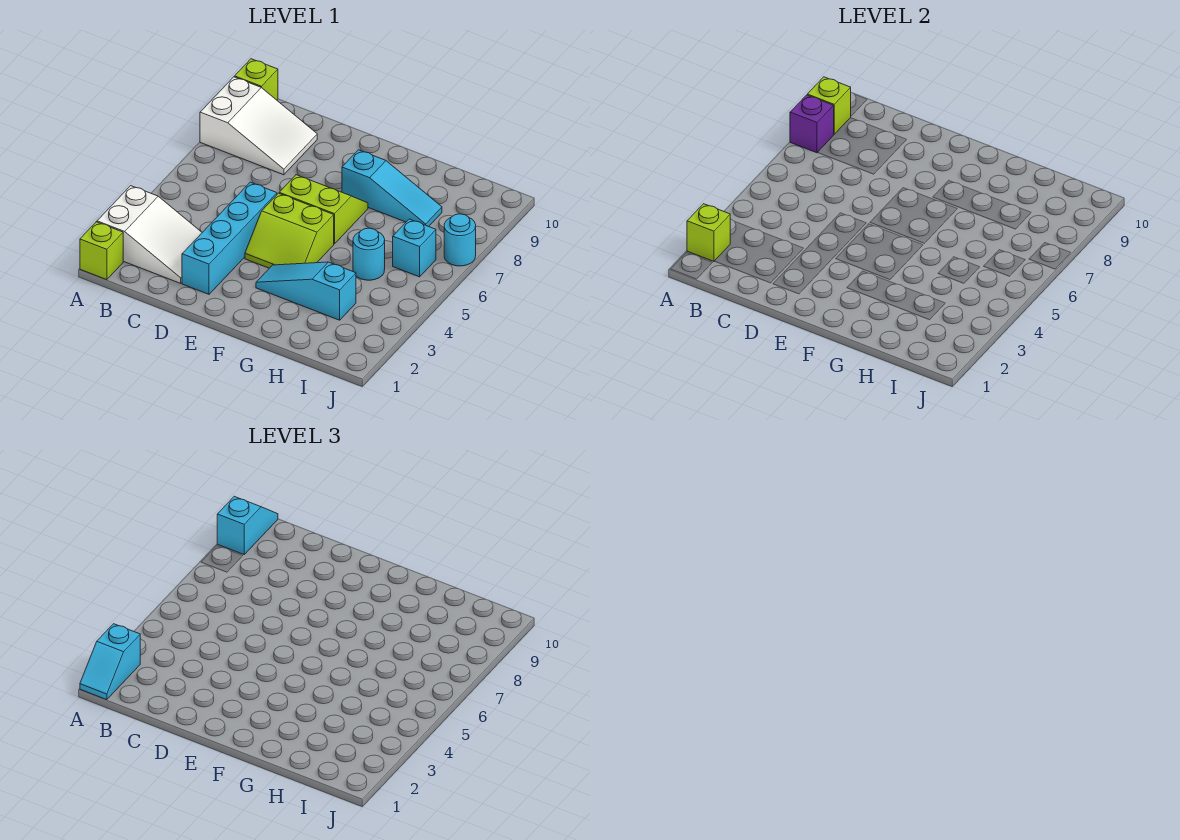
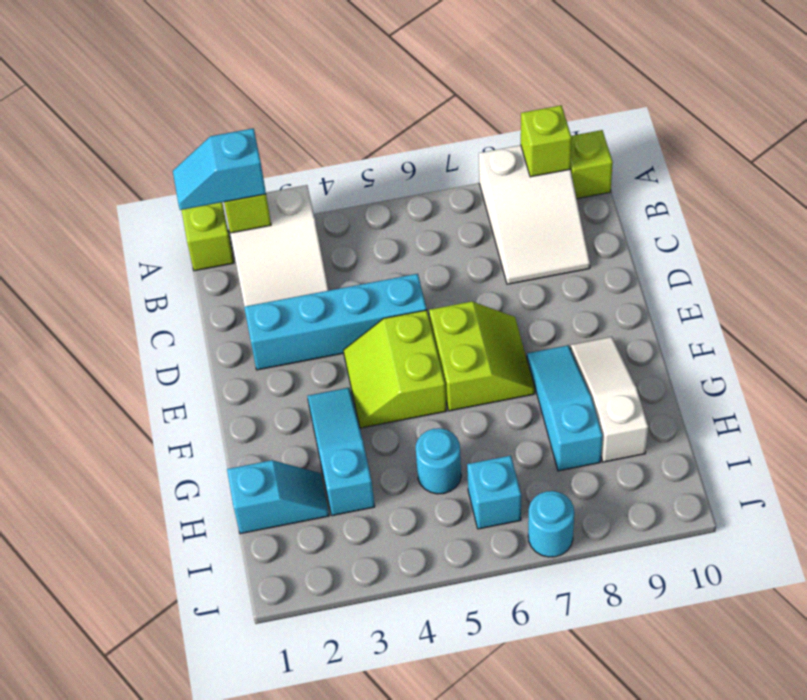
purple brick A8 level 2 -> none
cyan slope A9:A10 level 3 top 9 -> cyan slope H1:H2 level 1 top 1
cyan slope F8:H8 level 1 top F -> cyan slope F8:H8 level 1 top H
none -> white slope F9:H9 level 1 top H

